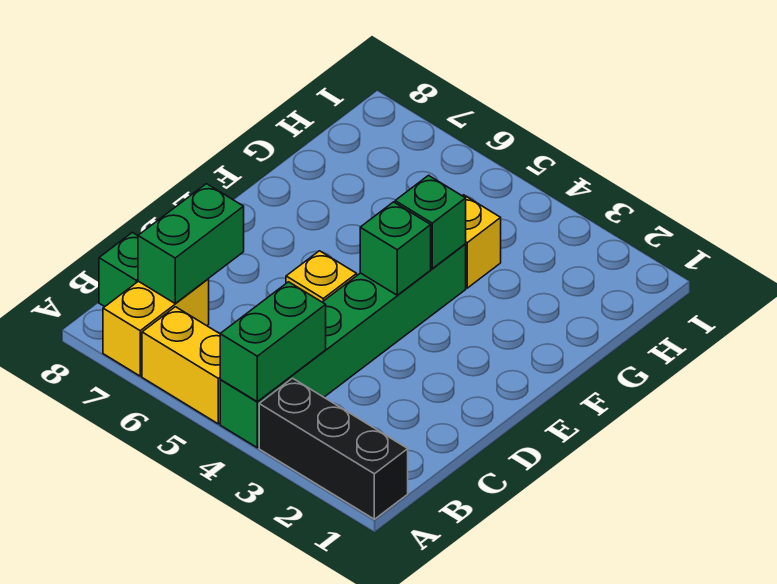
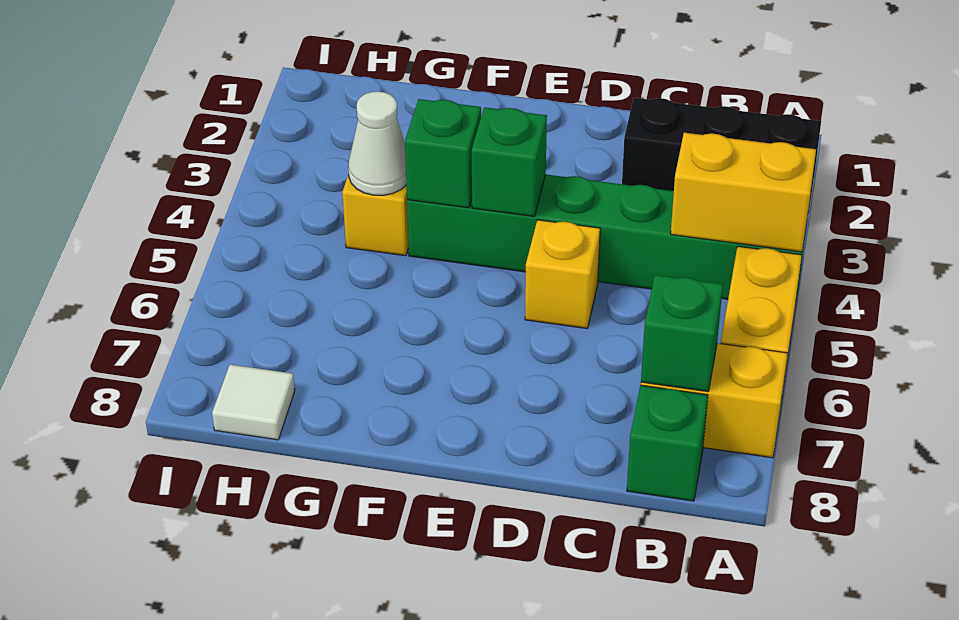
black brick A1:A3 level 1 -> black brick A2:C2 level 1
green brick A4:B4 level 2 -> yellow brick A4:B4 level 2
green brick B7:C7 level 2 -> green brick B7 level 2
none -> white cone G4 level 2
none -> white tile H8 level 1

